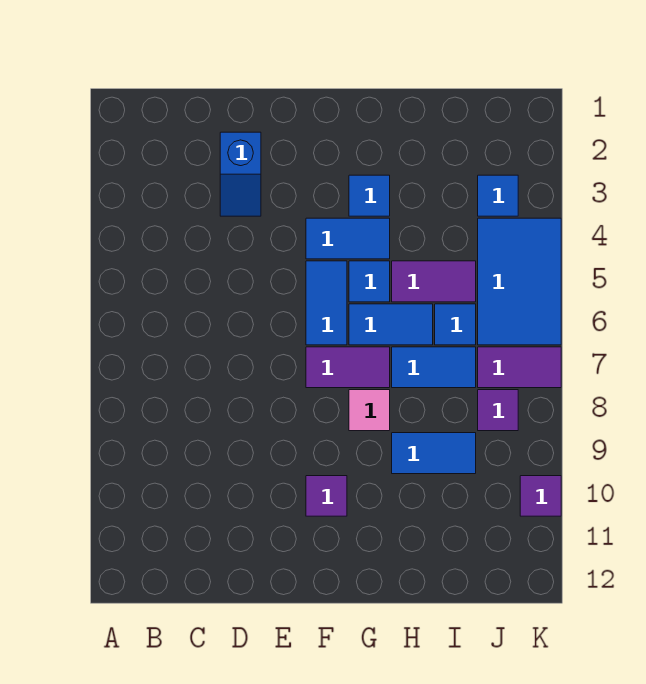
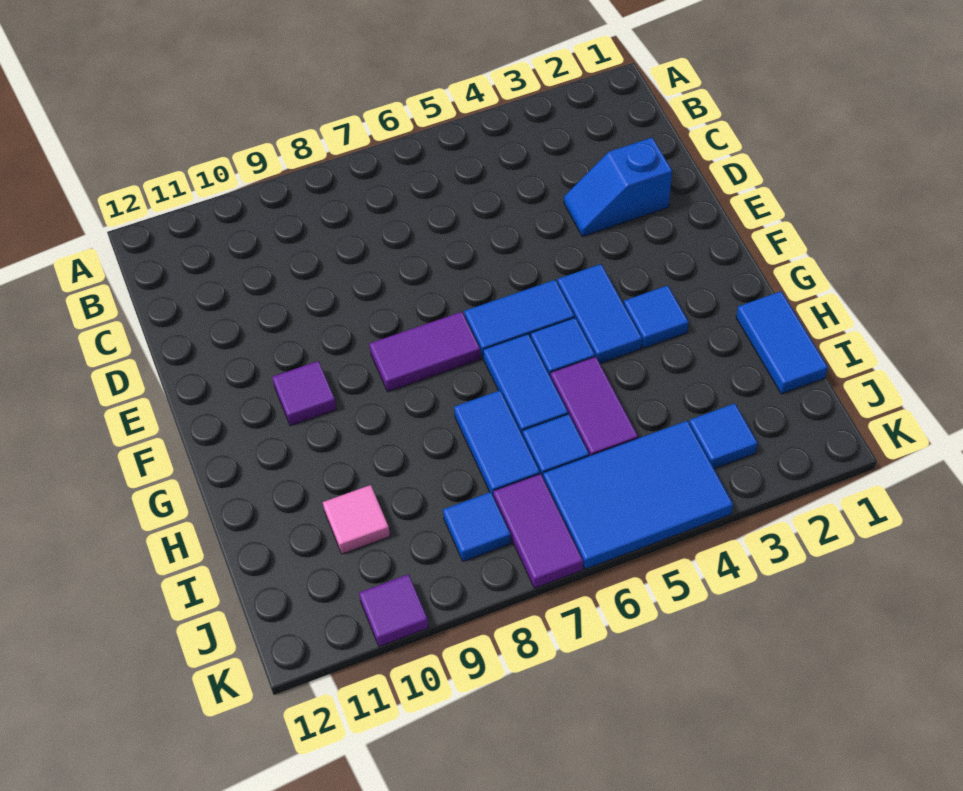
purple tile F7:G7 level 1 -> purple tile F7:F8 level 1
pink tile G8 level 1 -> pink tile I10 level 1
blue tile H9:I9 level 1 -> blue tile H1:I1 level 1
purple tile J8 level 1 -> blue tile J8 level 1

